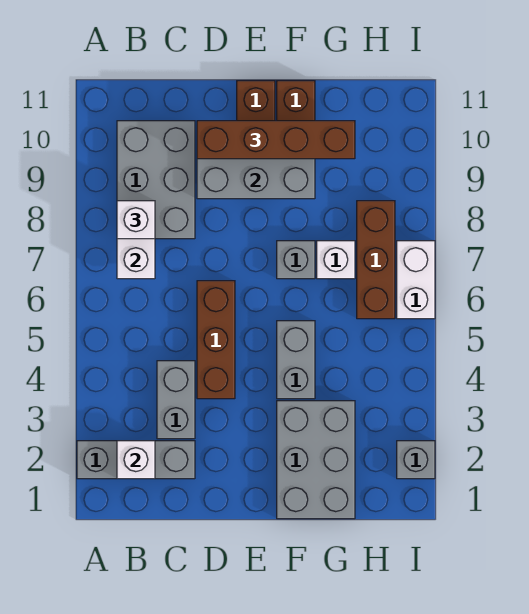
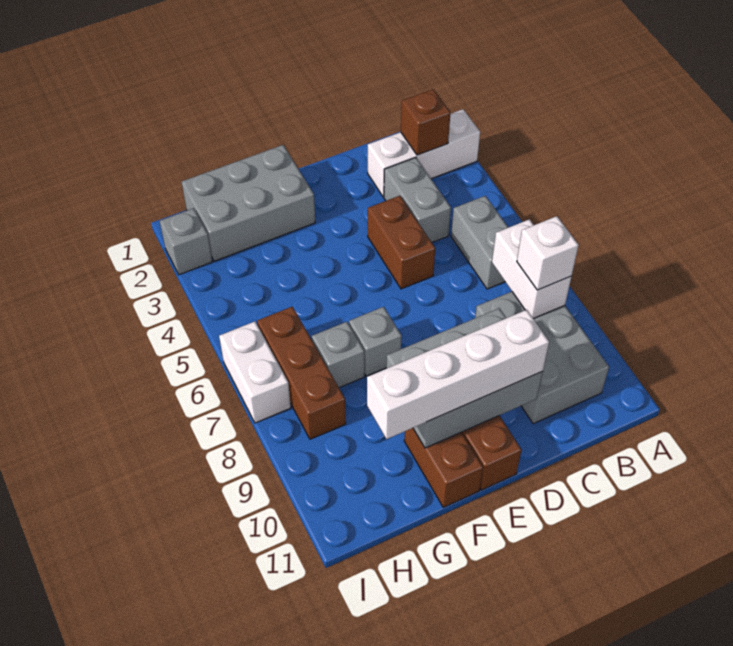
grey brick A2:C2 level 1 -> white brick A2:C2 level 1
white brick B2 level 2 -> brown brick B2 level 2
brown brick D4:D6 level 1 -> brown brick D4:D5 level 1
brown brick D10:G10 level 3 -> white brick D10:G10 level 3
grey brick F1:G3 level 1 -> grey brick F1:H2 level 1
grey brick F4:F5 level 1 -> grey brick B5:B6 level 1
white brick G7 level 1 -> grey brick G7 level 1

